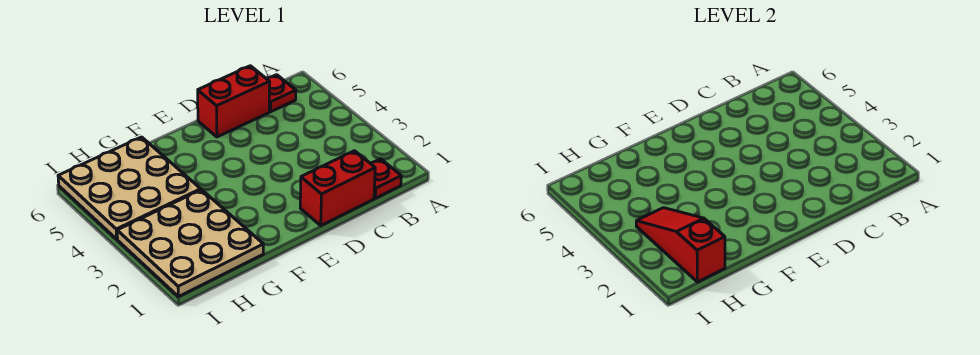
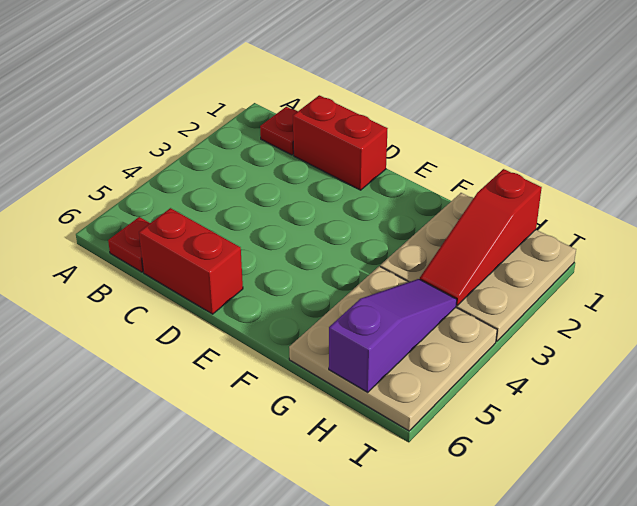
none -> purple slope H4:H6 level 2 top 6

